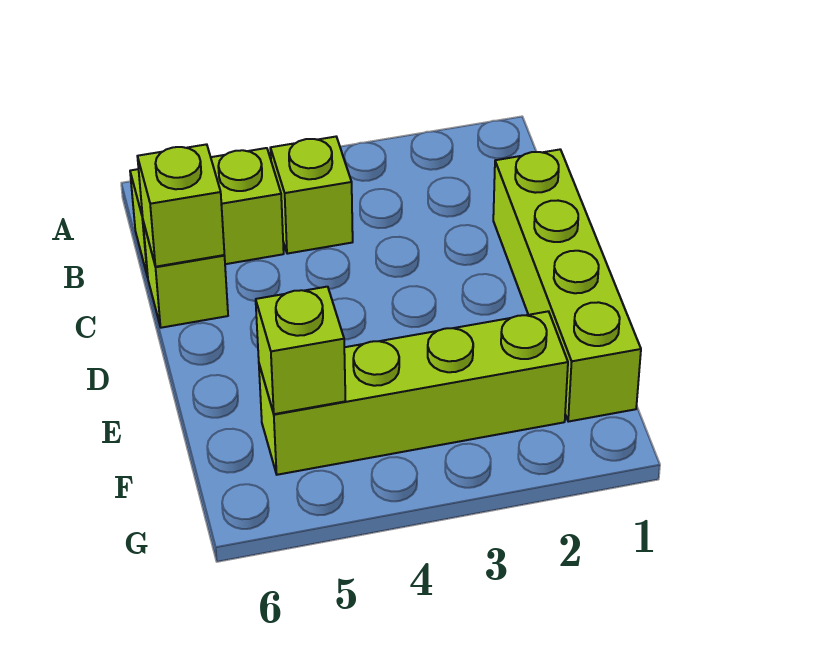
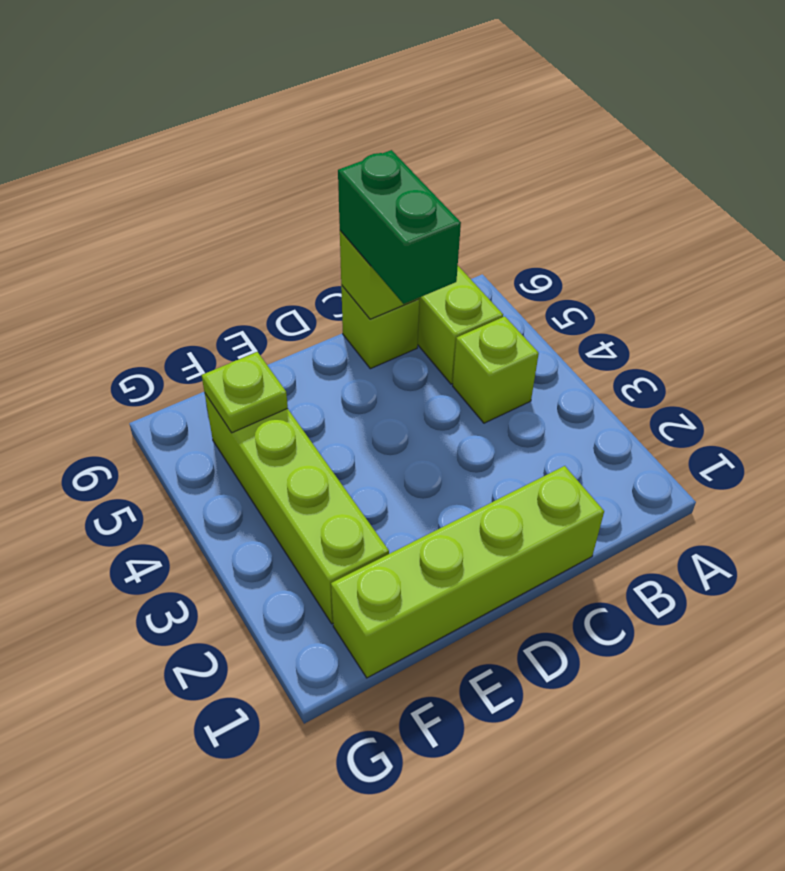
none -> green brick C5:C6 level 3
lime brick F5 level 2 -> lime plate F5 level 2

